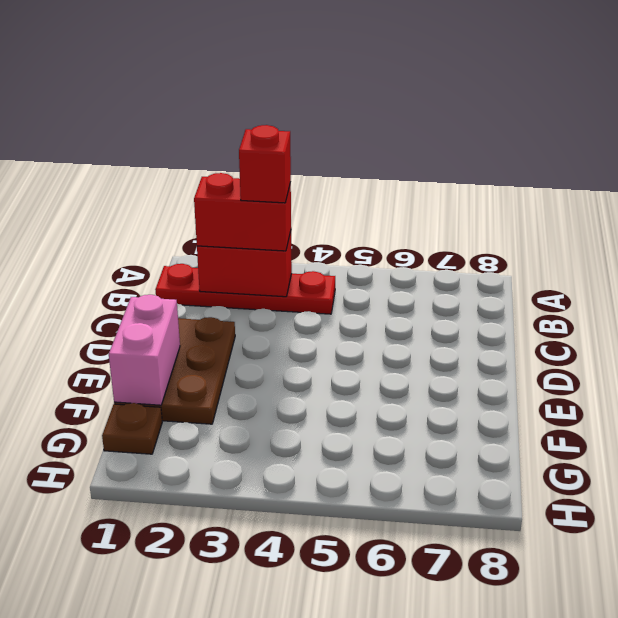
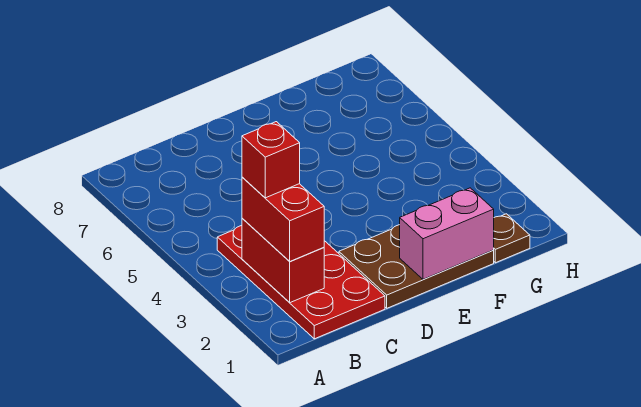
red plate B1:B4 level 1 -> red plate B1:C4 level 1

